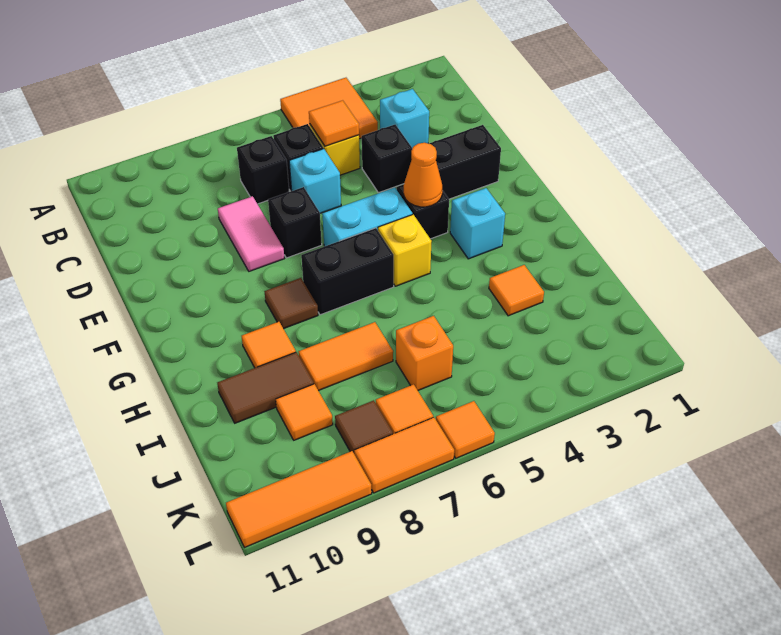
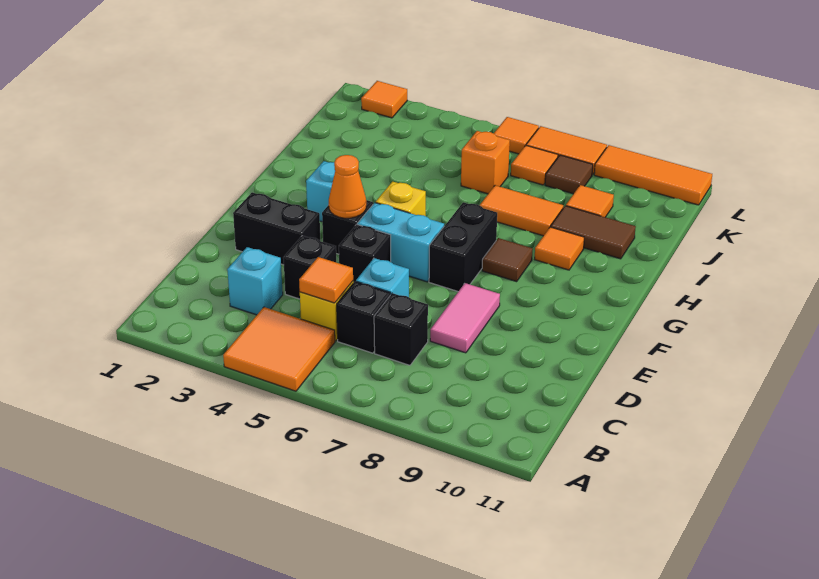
black brick E7 level 1 -> black brick E5 level 1
black brick G6:G7 level 1 -> black brick F7:G7 level 1
orange tile I3 level 1 -> orange tile L2 level 1

